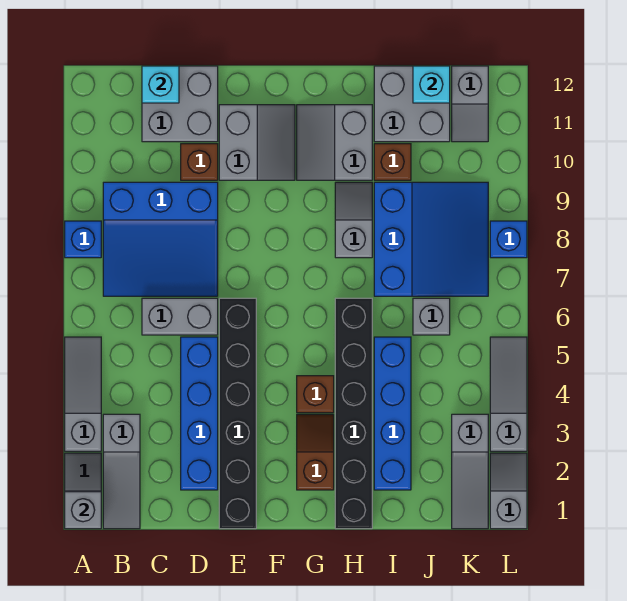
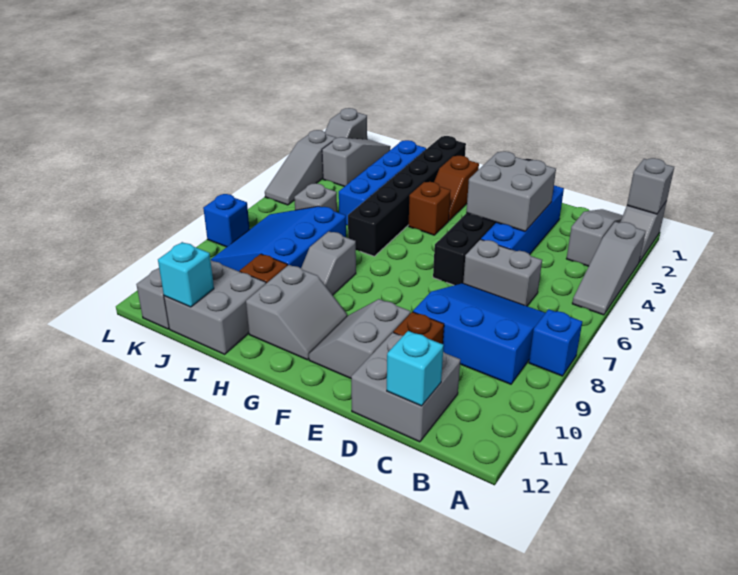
none -> grey brick D3:E4 level 2

